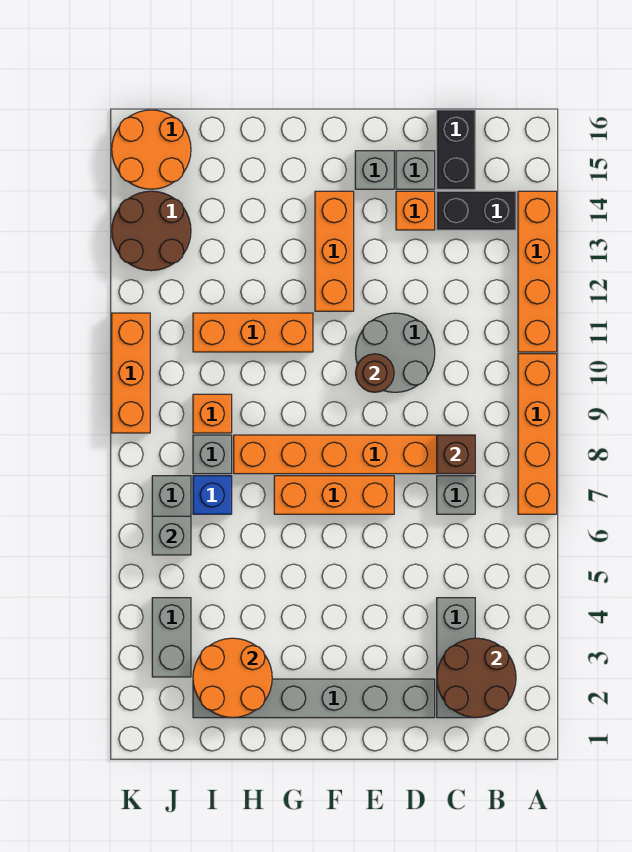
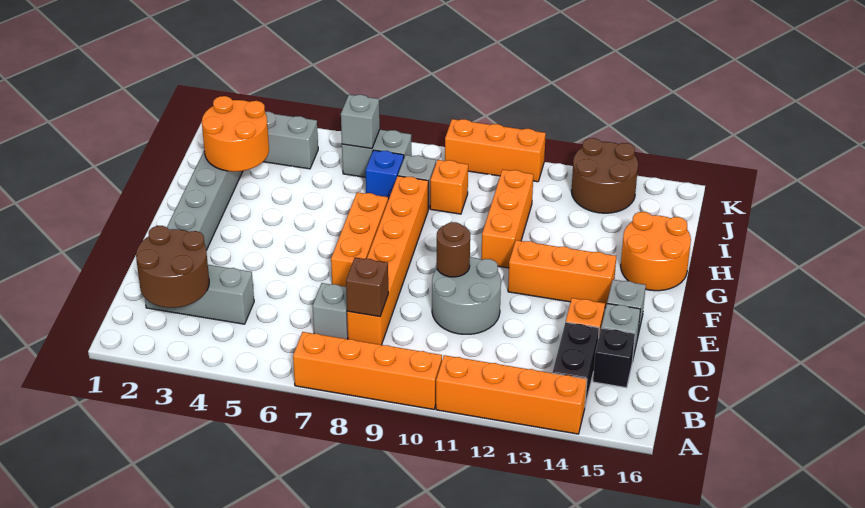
black brick C15:C16 level 1 -> black brick C15 level 1
orange round brick J15:K16 level 1 -> orange round brick G15:H16 level 1

